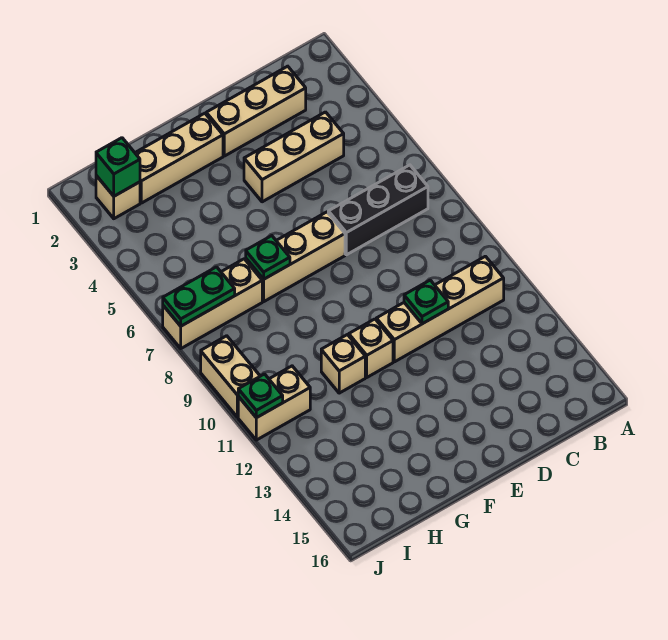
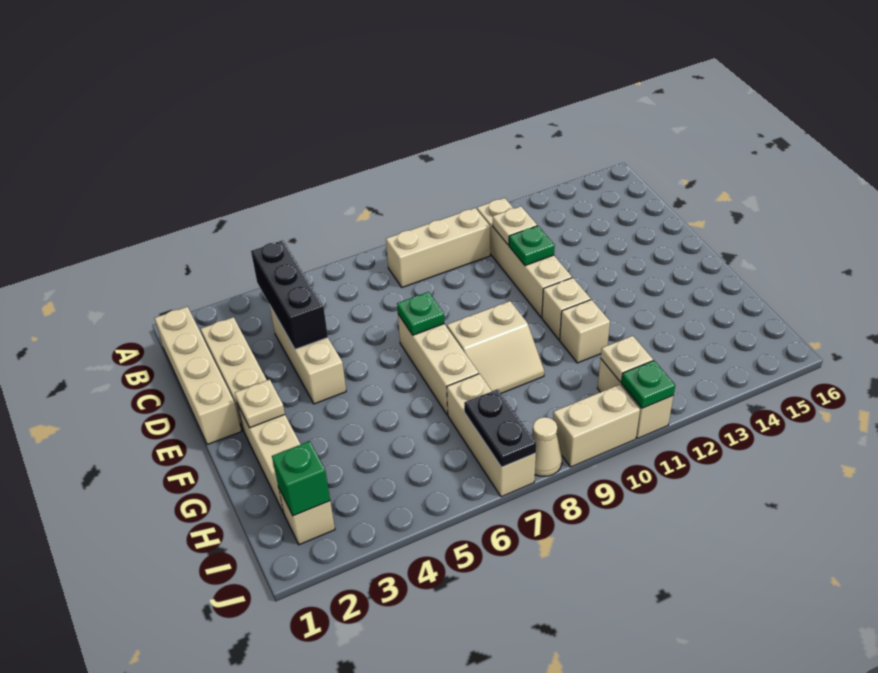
none -> tan brick B1:E1 level 1
black brick B7:D7 level 1 -> black brick B4:D4 level 2
none -> tan brick B8:B10 level 1
none -> tan plate C11 level 2
none -> tan plate F2 level 2
none -> tan slope F8:G9 level 1 top F
green plate G7 level 2 -> green plate E7 level 2
green plate I7:J7 level 2 -> black plate I7:J7 level 2
none -> tan plate I11 level 2
none -> tan cone J8 level 1

